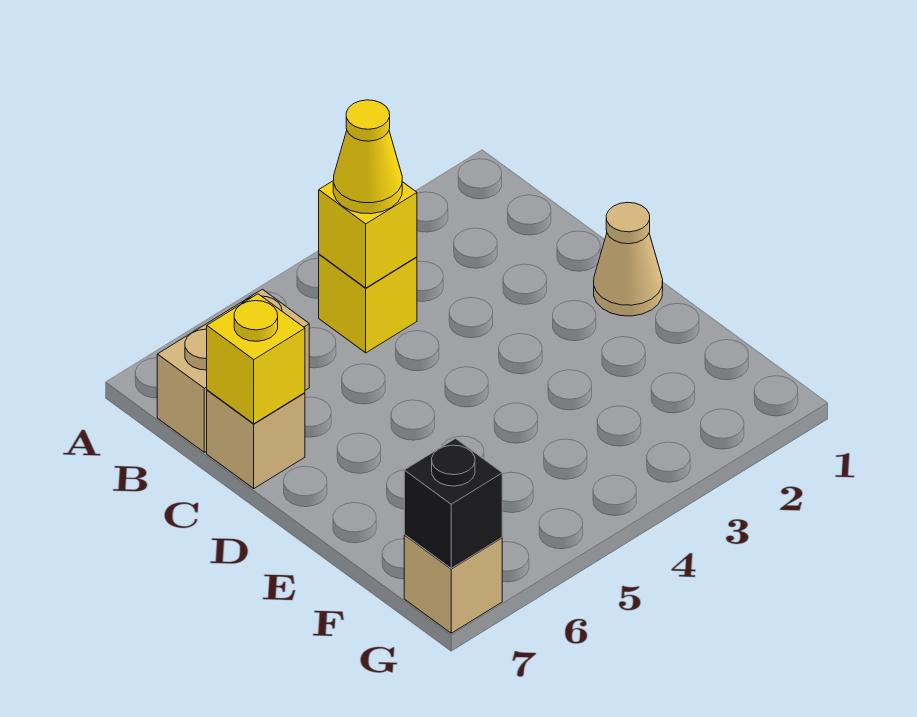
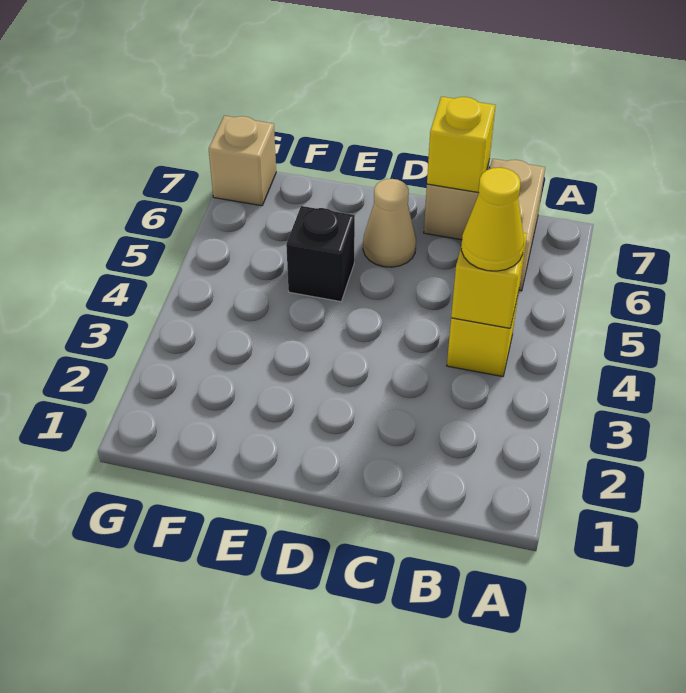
tan cone D1 level 1 -> tan cone D6 level 1
black brick G7 level 2 -> black brick E5 level 1

